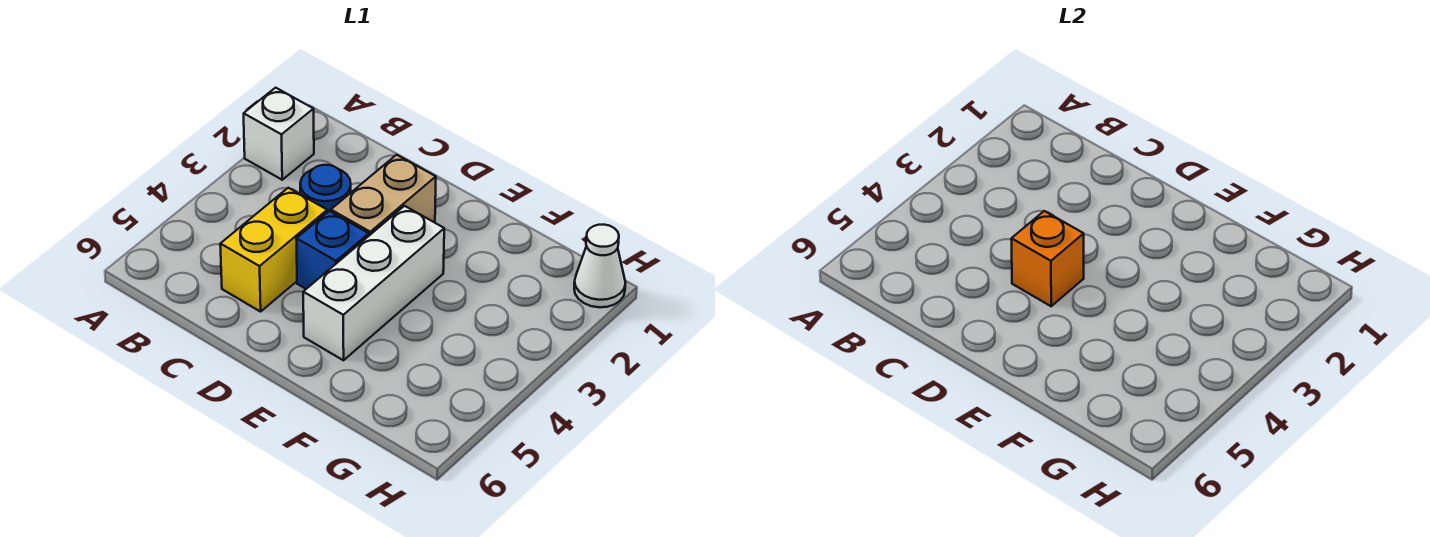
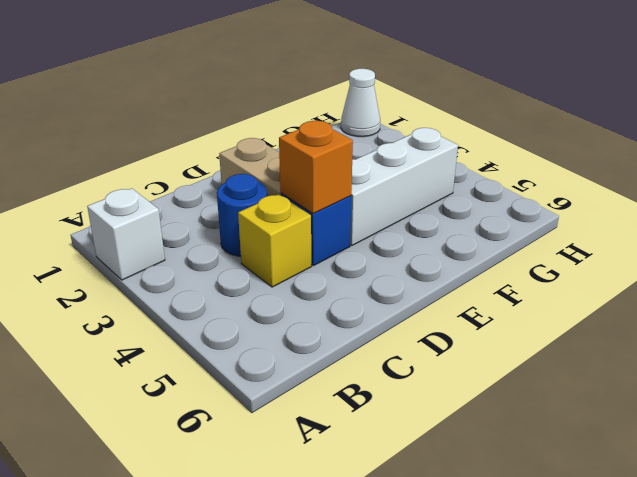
yellow brick C4:C5 level 1 -> yellow brick C4 level 1
white brick E3:E5 level 1 -> white brick E4:G4 level 1

